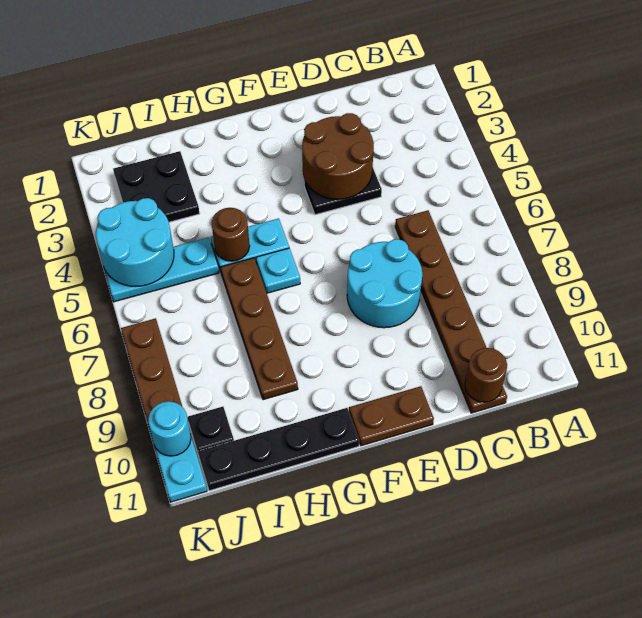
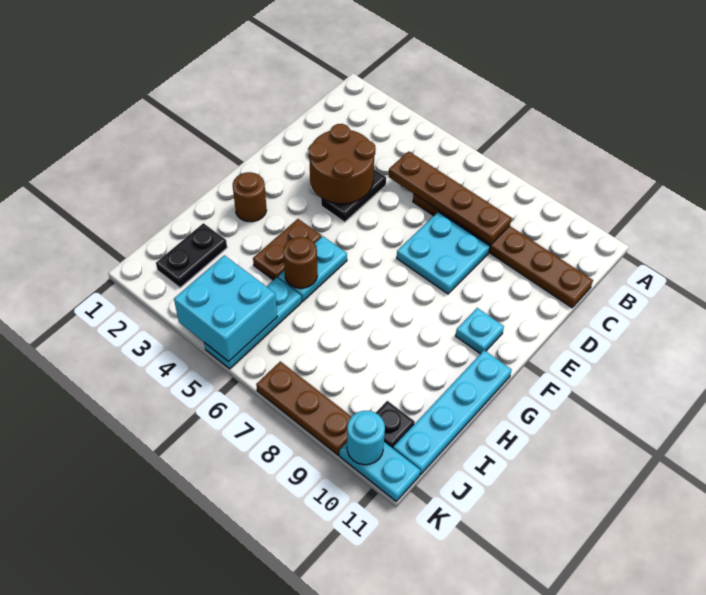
brown round brick C11 level 2 -> brown round brick G2 level 1
cyan round brick D7:E8 level 1 -> cyan plate D7:E8 level 1
brown plate E11:F11 level 1 -> brown plate G4:H4 level 1
cyan plate G6 level 1 -> cyan plate F10 level 1
black plate G11:J11 level 1 -> cyan plate G11:J11 level 1
brown plate H6:H9 level 1 -> brown plate C5:C8 level 2
black plate I2:J3 level 1 -> black plate I2:J2 level 1
cyan round brick J4:K5 level 2 -> cyan brick J4:K5 level 2

